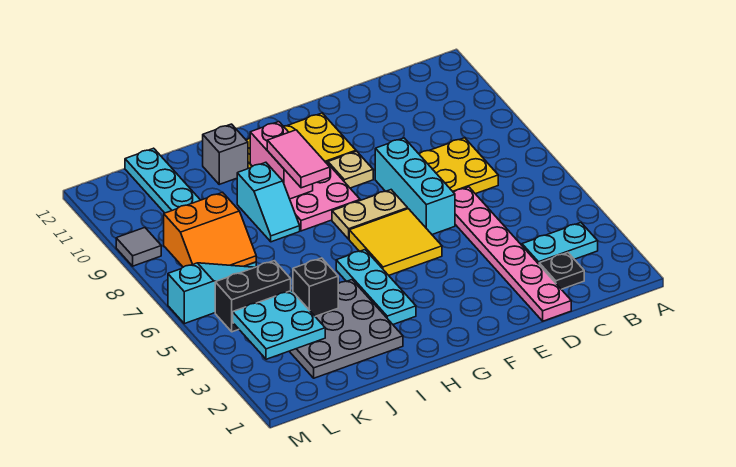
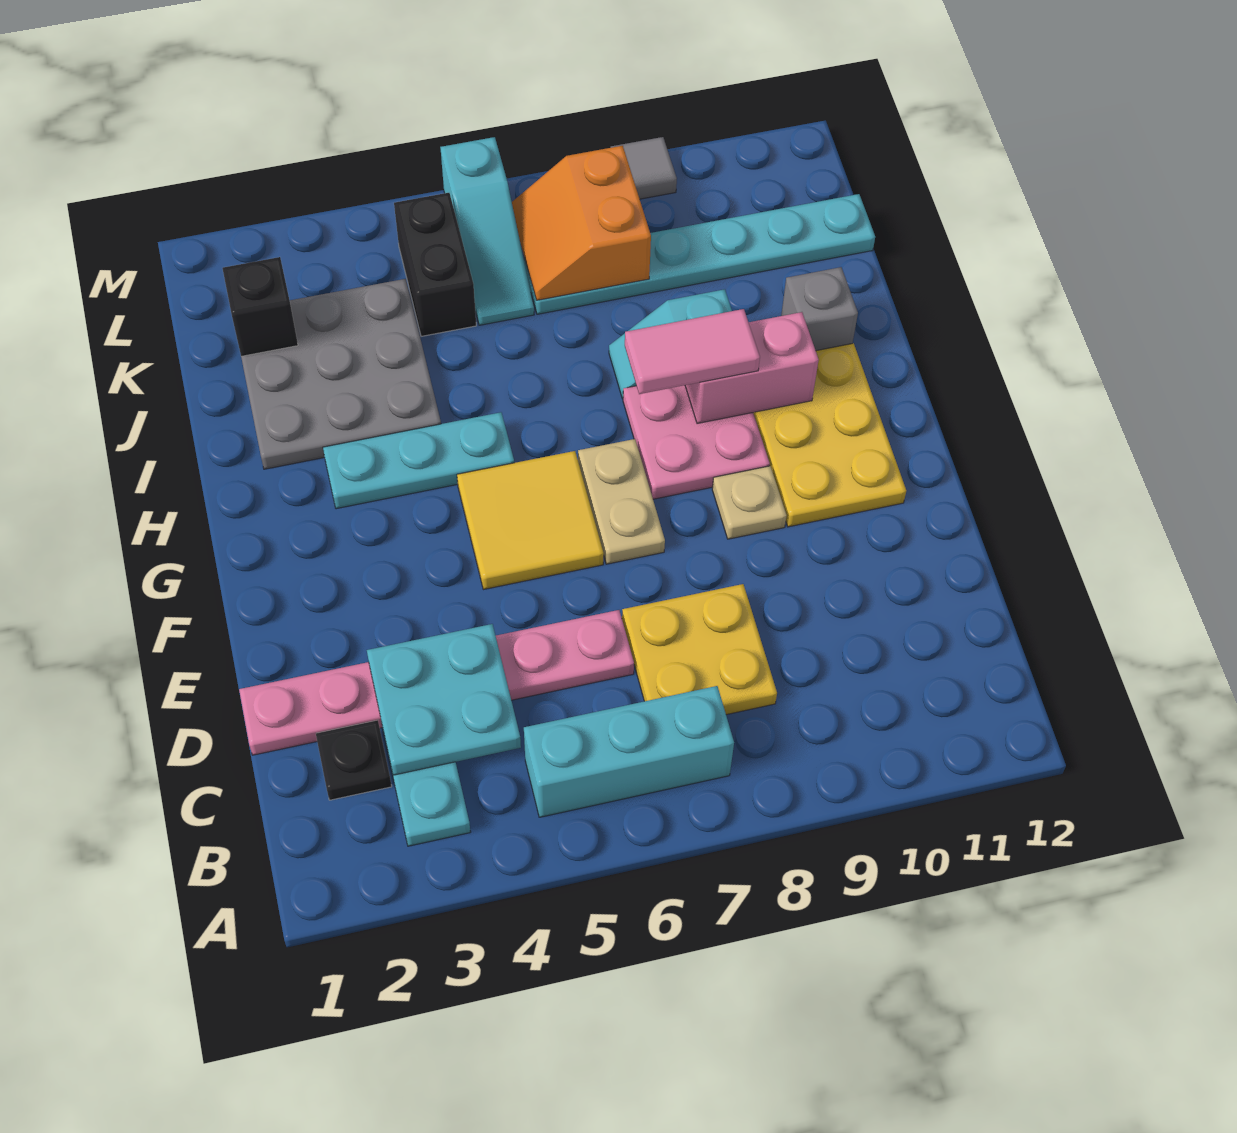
cyan brick E6:E8 level 1 -> cyan brick B5:B7 level 1
black brick J4 level 2 -> black brick K2 level 2
cyan plate K3:L4 level 2 -> cyan plate C3:D4 level 2

